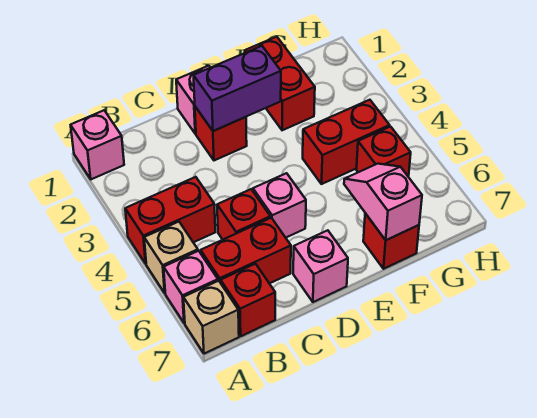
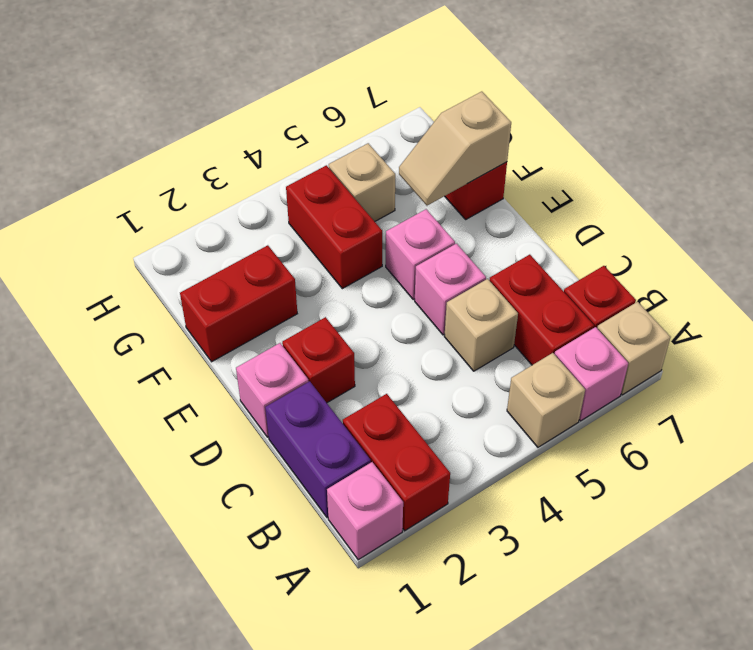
red brick A4:B4 level 1 -> red brick A2:B2 level 1
red brick C5 level 1 -> tan brick C5 level 1
purple brick D2:E2 level 2 -> purple brick B1:C1 level 1
pink brick D7 level 1 -> pink brick E5 level 1
pink slope F6:F7 level 2 top 7 -> tan slope F6:F7 level 2 top 7
red brick G5 level 1 -> tan brick G5 level 1

